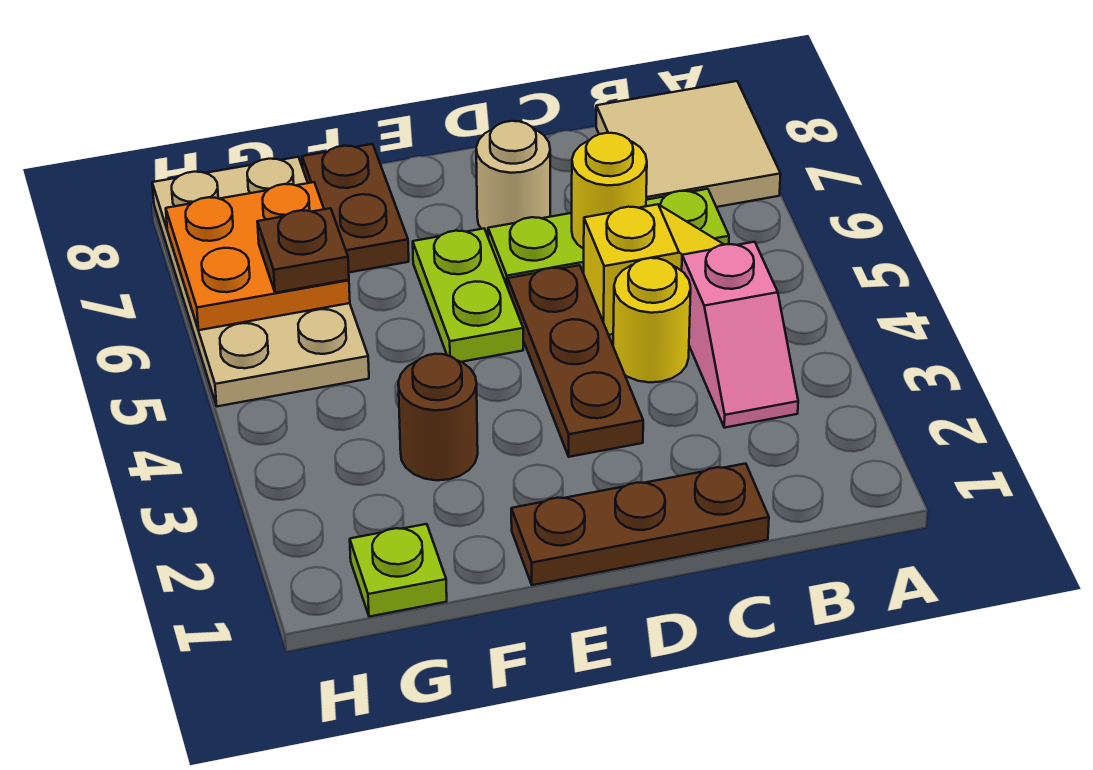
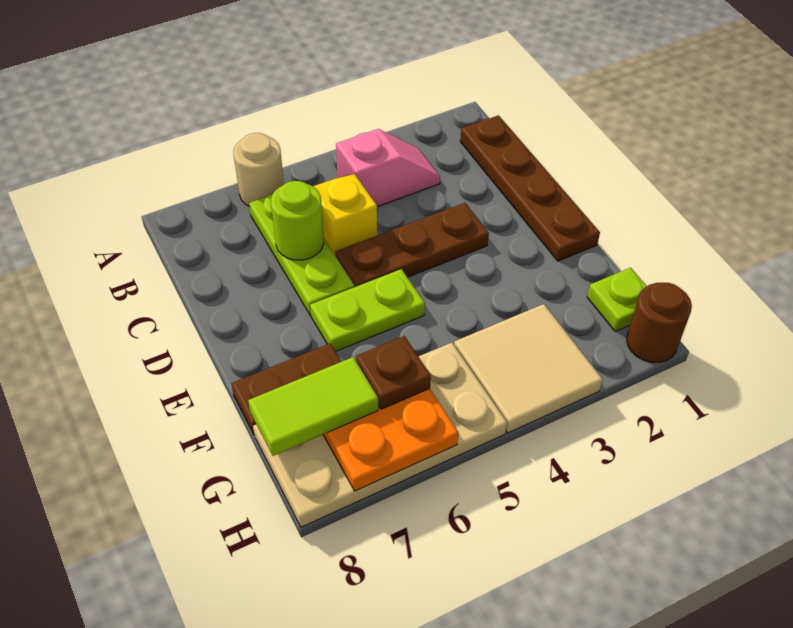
tan tile A7:B8 level 1 -> tan tile G3:H4 level 1
brown plate C1:E1 level 1 -> brown plate B1:E1 level 1
yellow round brick C4 level 1 -> none
yellow round brick C6 level 2 -> lime round brick C6 level 2
tan round brick D7 level 1 -> tan round brick A6 level 1
brown round brick F3 level 1 -> brown round brick H1 level 1
none -> lime tile G7:G8 level 3

